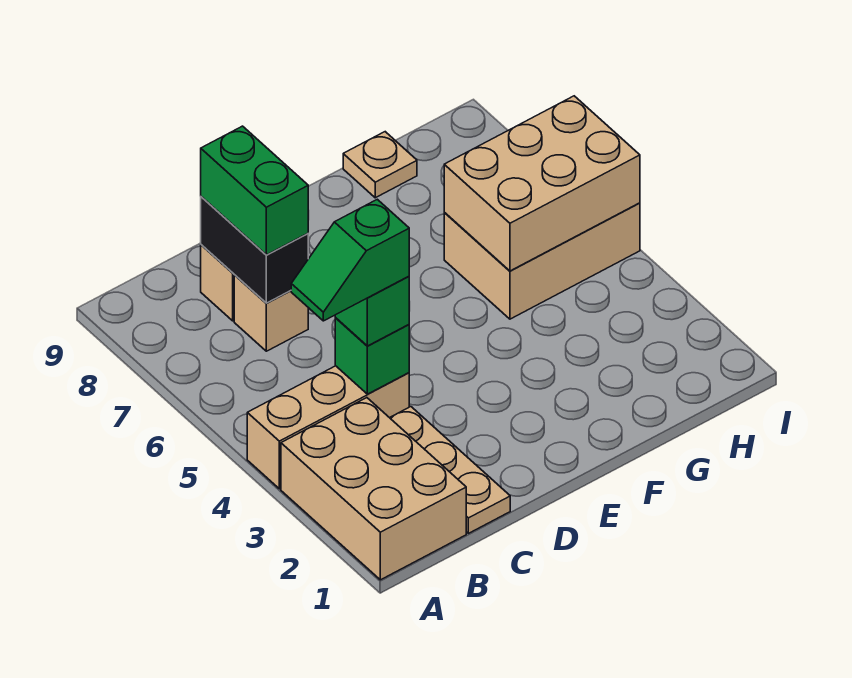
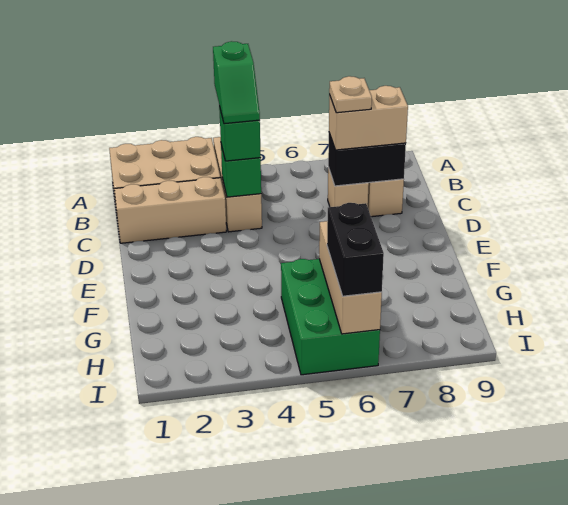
green slope B4:C4 level 4 top C -> green slope B4:C4 level 4 top B
tan plate C1:C3 level 1 -> tan brick C1:C3 level 1
green brick C7:C8 level 3 -> tan brick C7:C8 level 3
tan brick G5:I6 level 1 -> green brick G5:I6 level 1
tan brick G5:I6 level 2 -> tan brick G6:I6 level 2
tan plate G9 level 1 -> tan plate C7 level 4
none -> black brick H6:I6 level 3

